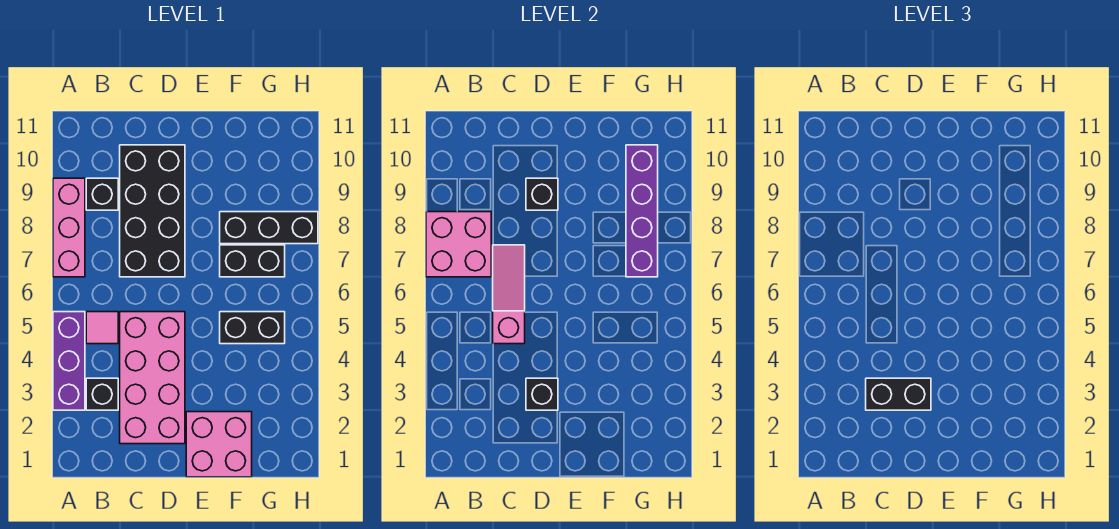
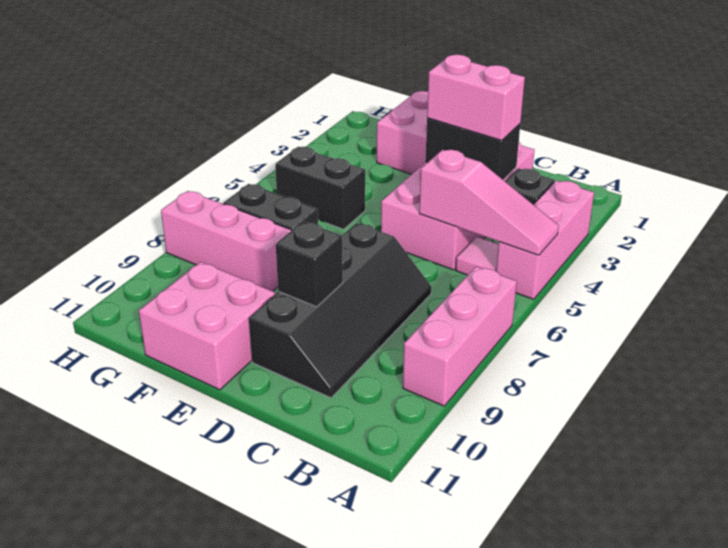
purple brick A3:A5 level 1 -> pink brick A3:A5 level 1
pink brick A7:B8 level 2 -> pink brick E10:F11 level 1
black brick B9 level 1 -> black brick C3 level 2
black brick C3:D3 level 3 -> pink brick C3:D3 level 3
pink slope C5:C7 level 2 top 5 -> pink slope A5:C5 level 2 top C
black brick C7:D10 level 1 -> black slope C7:D10 level 1 top D
black brick F8:H8 level 1 -> pink brick F8:H8 level 1
purple brick G7:G10 level 2 -> none

